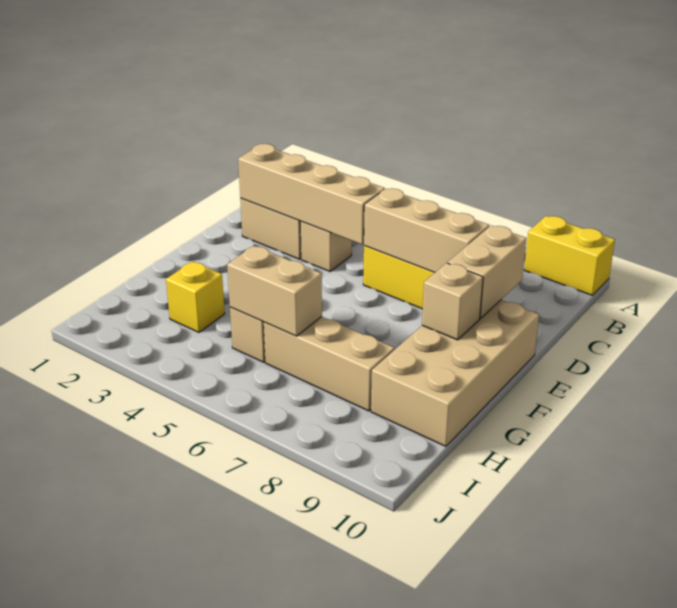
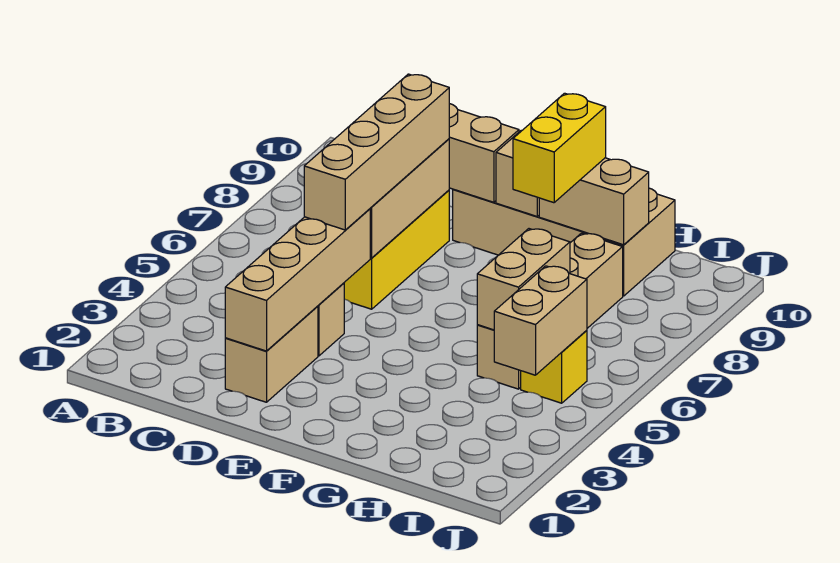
yellow brick A9:A10 level 1 -> yellow brick G8:G9 level 3
none -> tan brick D5:D8 level 3
none -> tan brick G9:H9 level 2
yellow brick H3 level 1 -> yellow brick I5 level 1
none -> tan brick I4:I5 level 2

